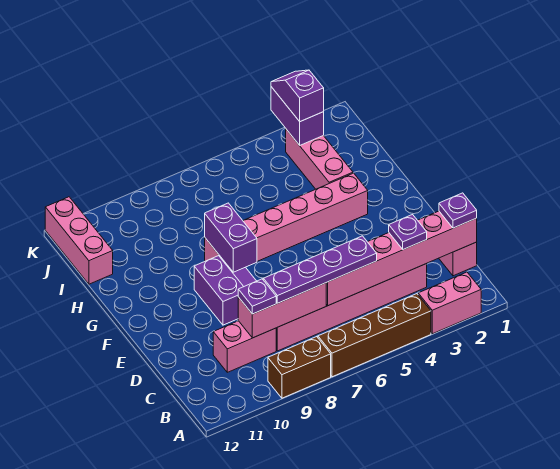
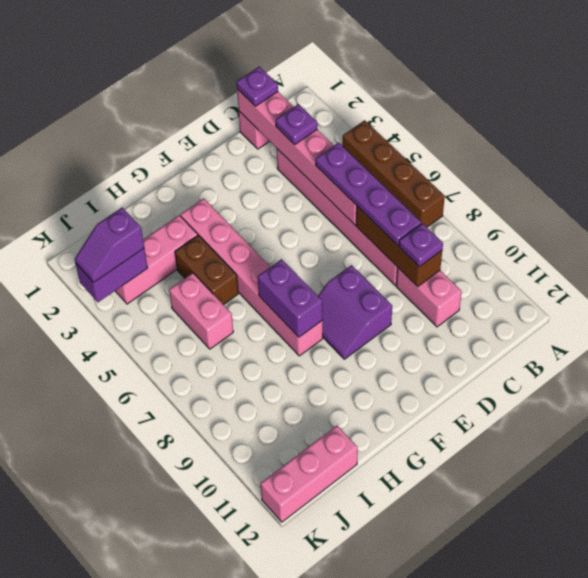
pink brick A2:A3 level 1 -> pink brick I5:I6 level 1
brown brick A8:A9 level 1 -> brown brick H4:H5 level 1
pink brick C7:C9 level 2 -> brown brick C7:C9 level 2
purple slope E8:F9 level 1 top 9 -> purple slope E8:F9 level 1 top E
purple brick F8:G8 level 2 -> purple brick G7:G8 level 2

